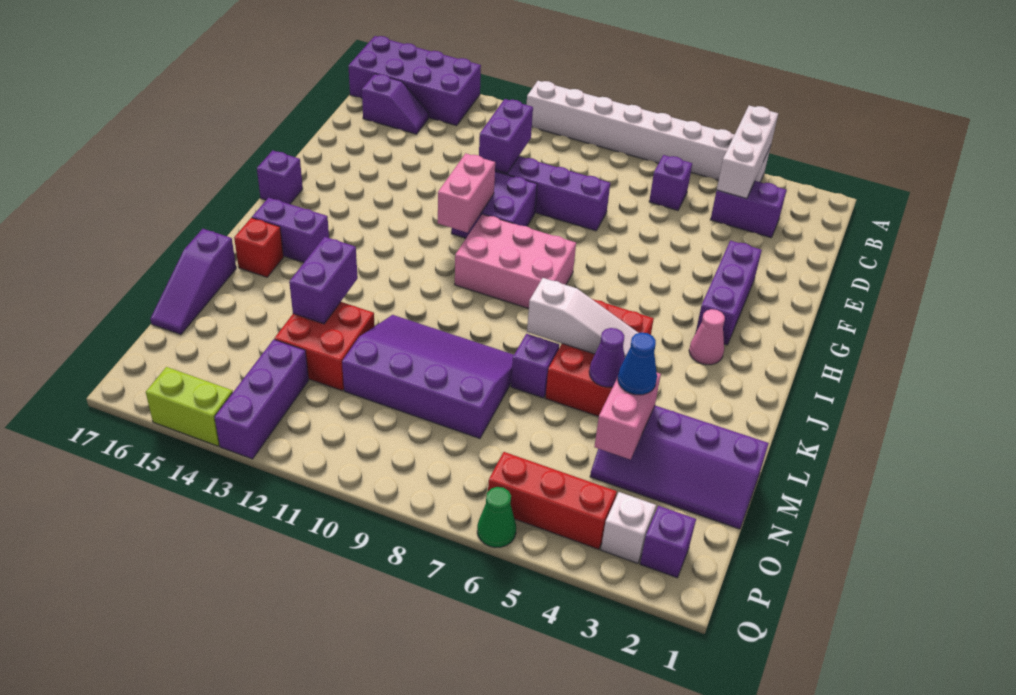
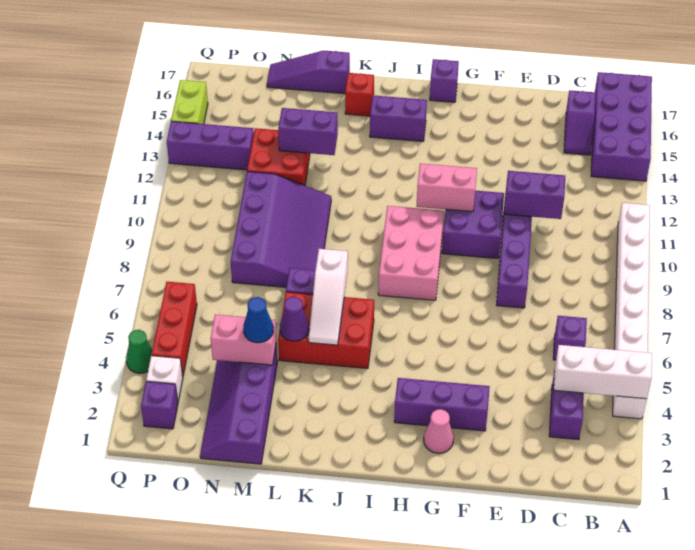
pink cone I3 level 1 -> pink cone G2 level 1
purple brick J15:J16 level 1 -> purple brick I15:J15 level 1
green cone Q6 level 1 -> green cone Q4 level 1

